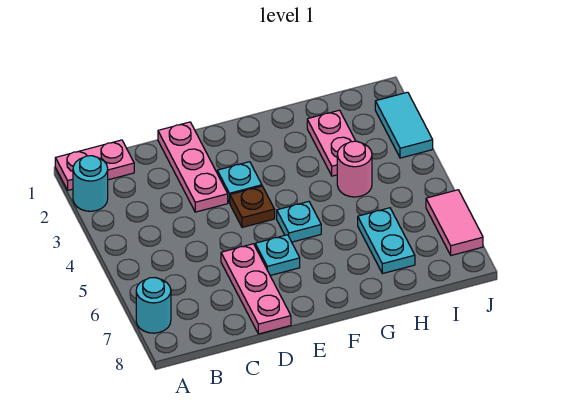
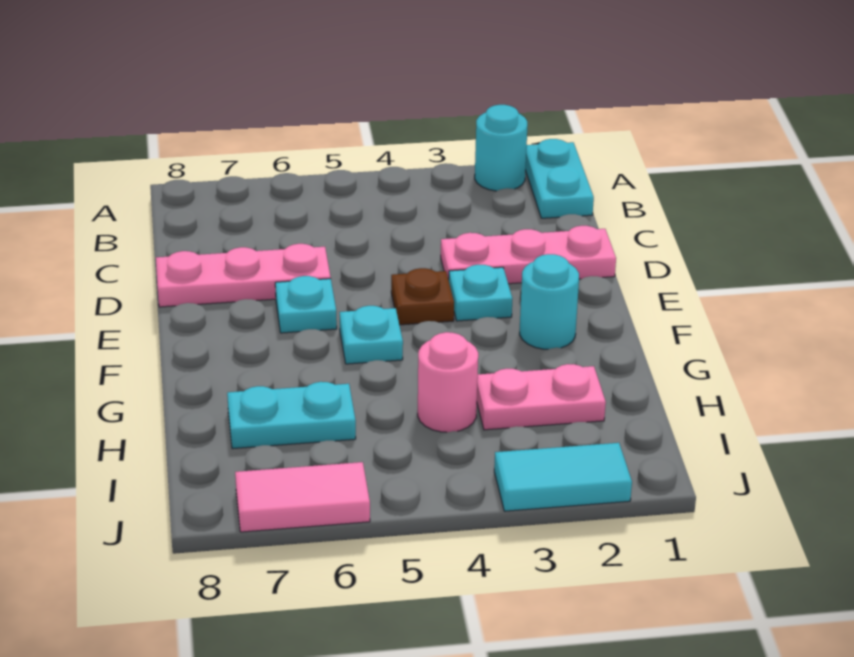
pink plate A1:B1 level 1 -> cyan plate A1:B1 level 1
cyan round brick A7 level 1 -> cyan round brick F2 level 1

